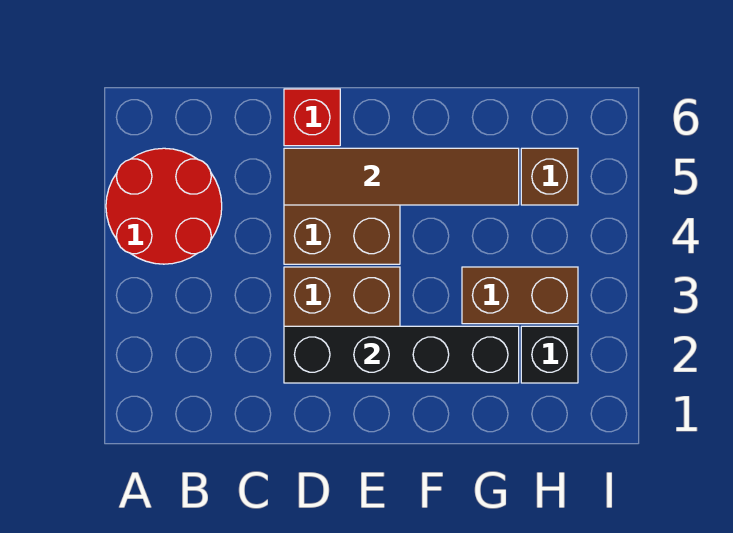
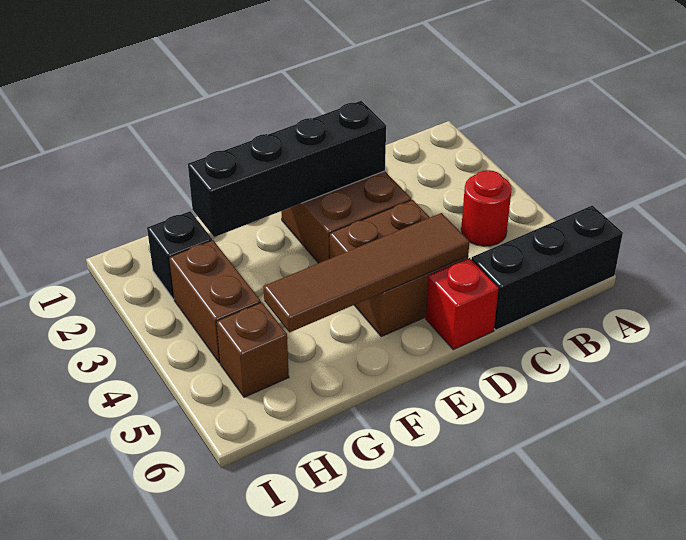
red round brick A4:B5 level 1 -> red round brick B4 level 1
none -> black brick A6:C6 level 1
brown brick G3:H3 level 1 -> brown brick H3:H4 level 1

